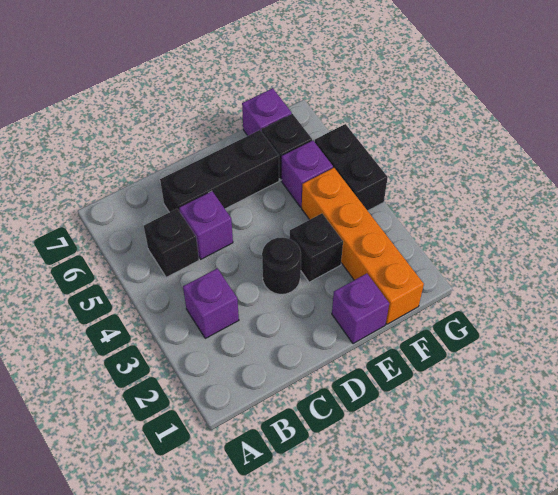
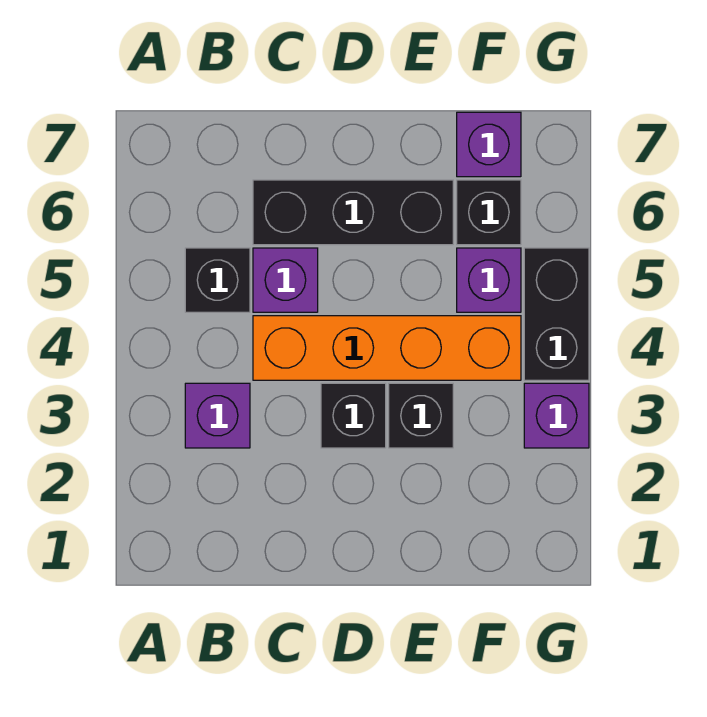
black round brick D3 level 1 -> black brick D3 level 1
purple brick E1 level 1 -> purple brick G3 level 1
orange brick F1:F4 level 1 -> orange brick C4:F4 level 1

